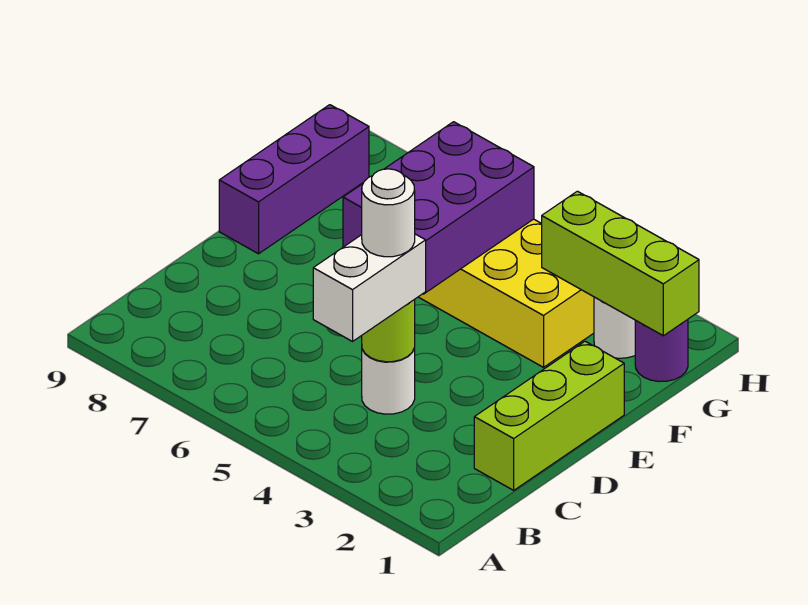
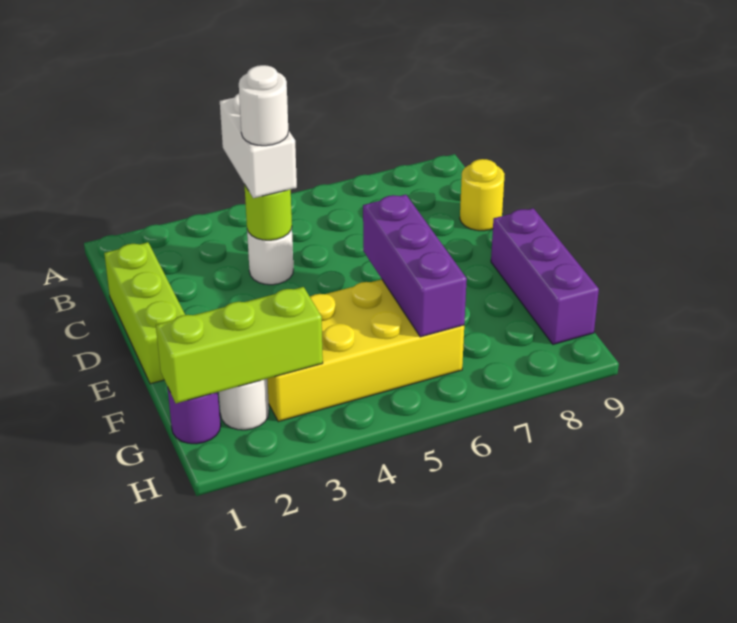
none -> yellow round brick C9 level 1
purple brick E5:G6 level 2 -> purple brick E6:G6 level 2

